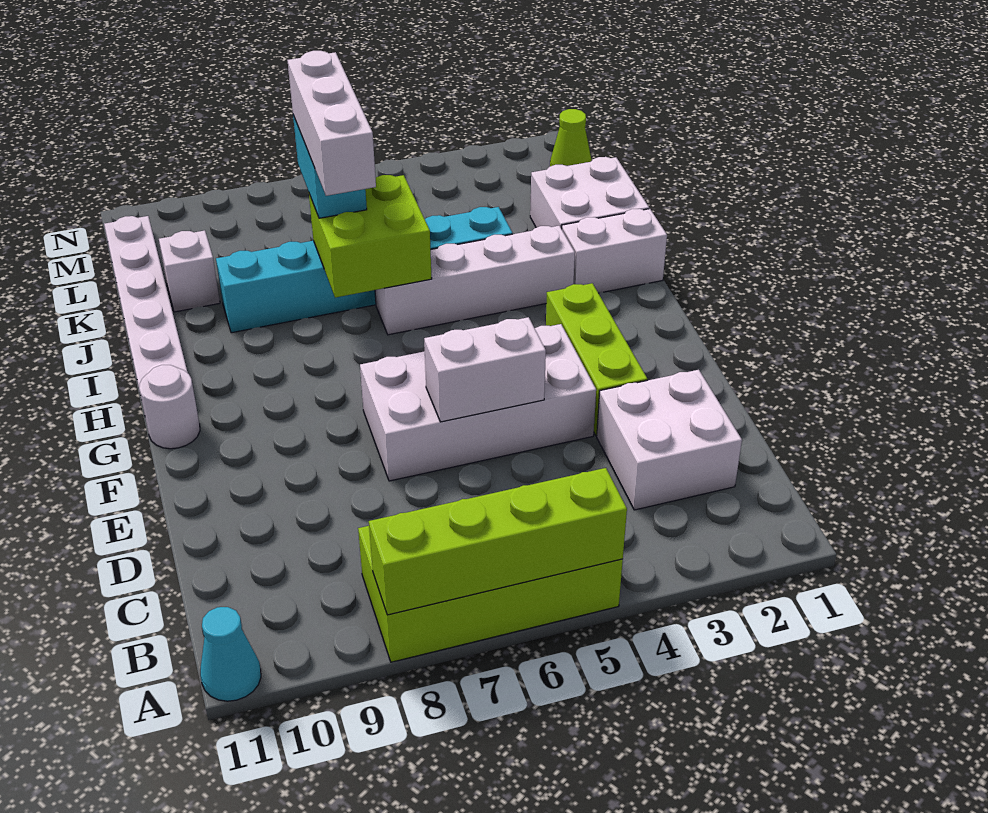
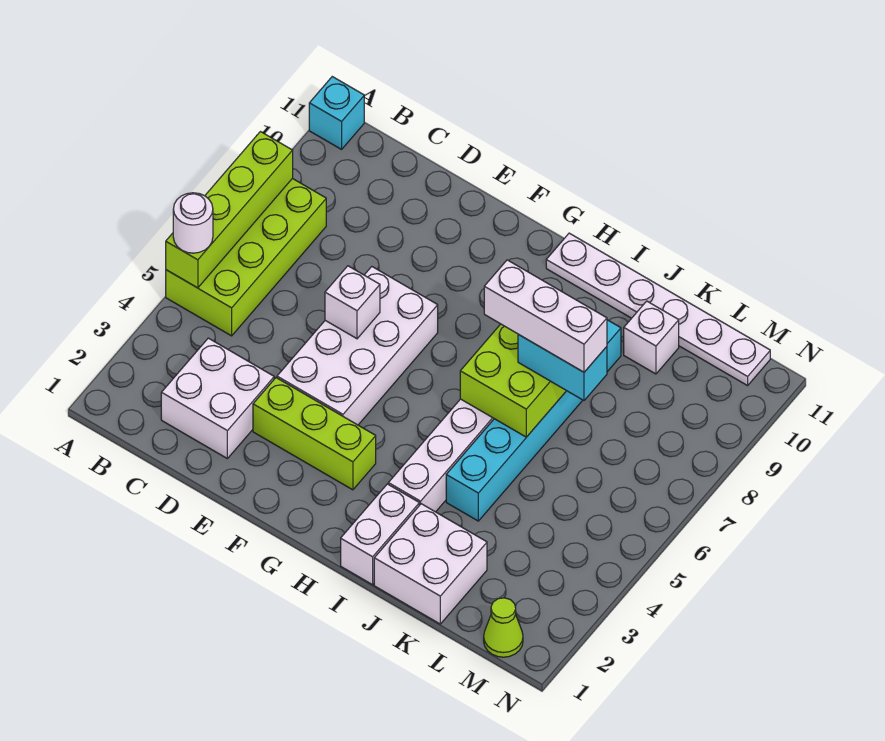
cyan cone A11 level 1 -> cyan brick A11 level 1
white brick E5:E6 level 2 -> white brick E6 level 2
white round brick G11 level 1 -> white round brick A5 level 3

